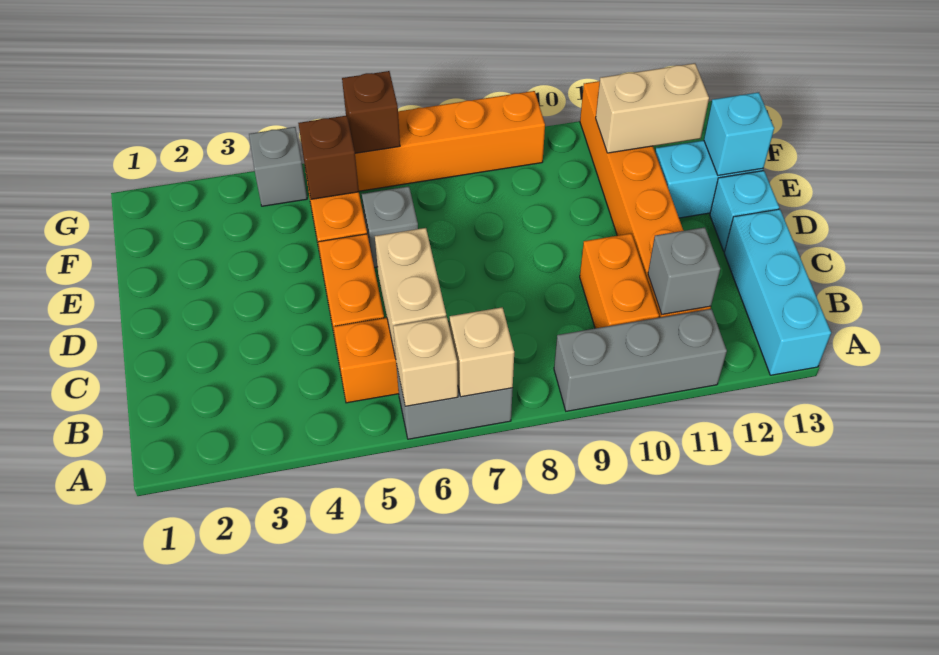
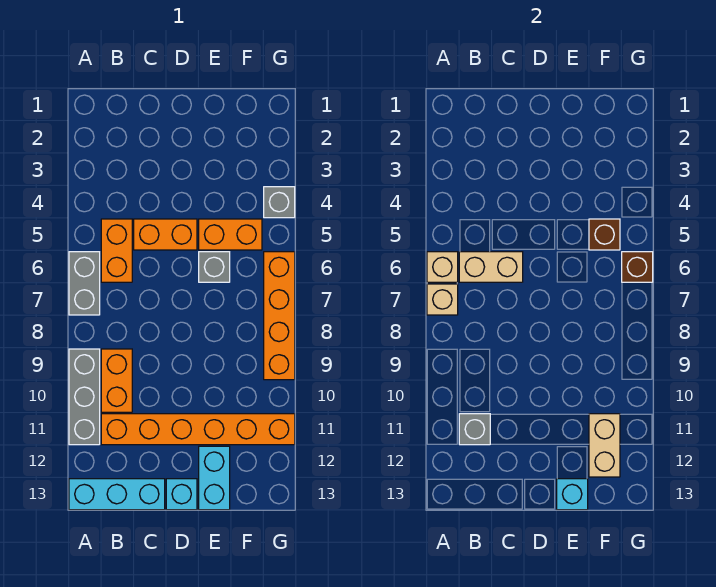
orange brick B10:C10 level 1 -> orange brick B9:B10 level 1

